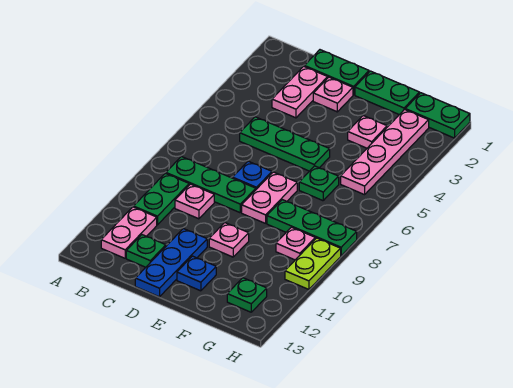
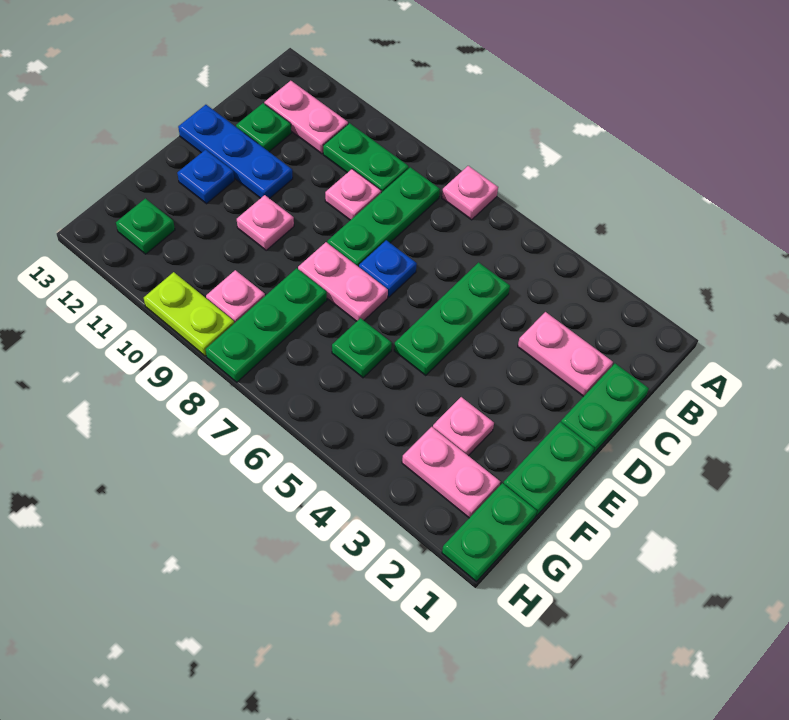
pink plate D2 level 1 -> pink plate A7 level 1
pink plate G2:G5 level 1 -> pink plate G2:G3 level 1

